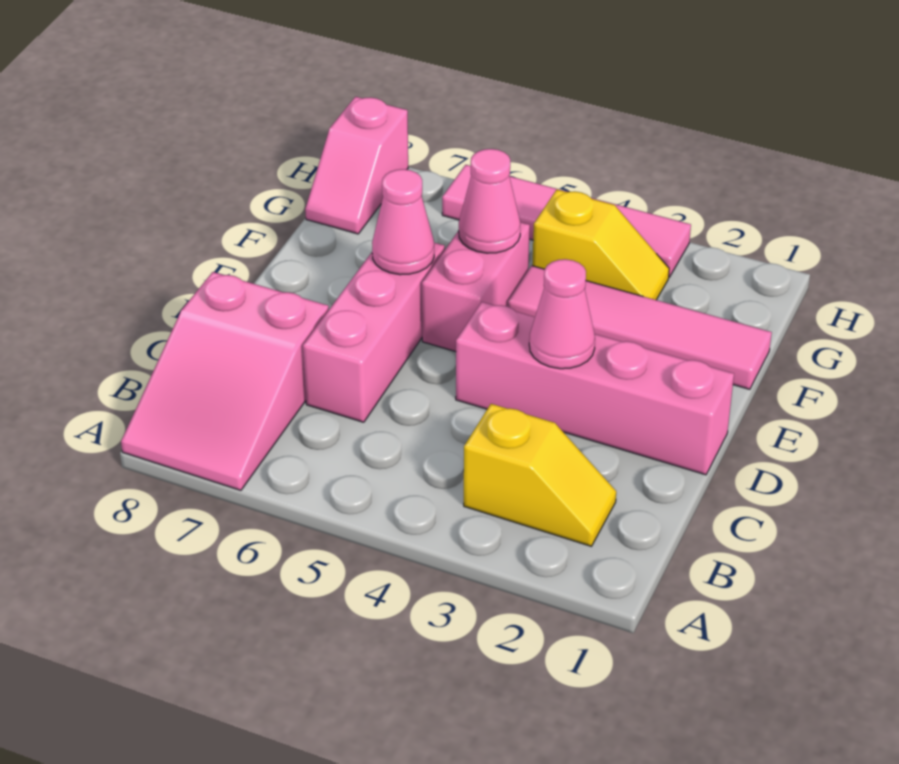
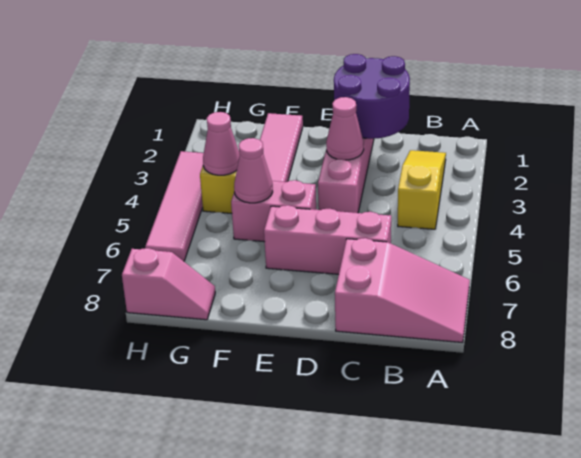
yellow slope B2:B3 level 1 top 3 -> yellow slope B2:B4 level 1 top 4
none -> purple round brick C1:D2 level 2
pink cone E6 level 2 -> pink cone G4 level 2

